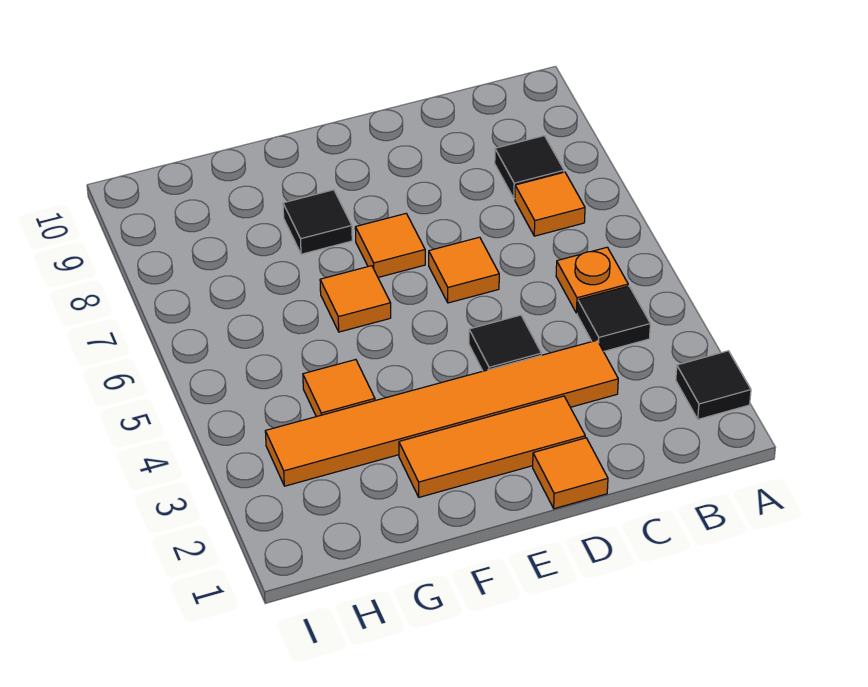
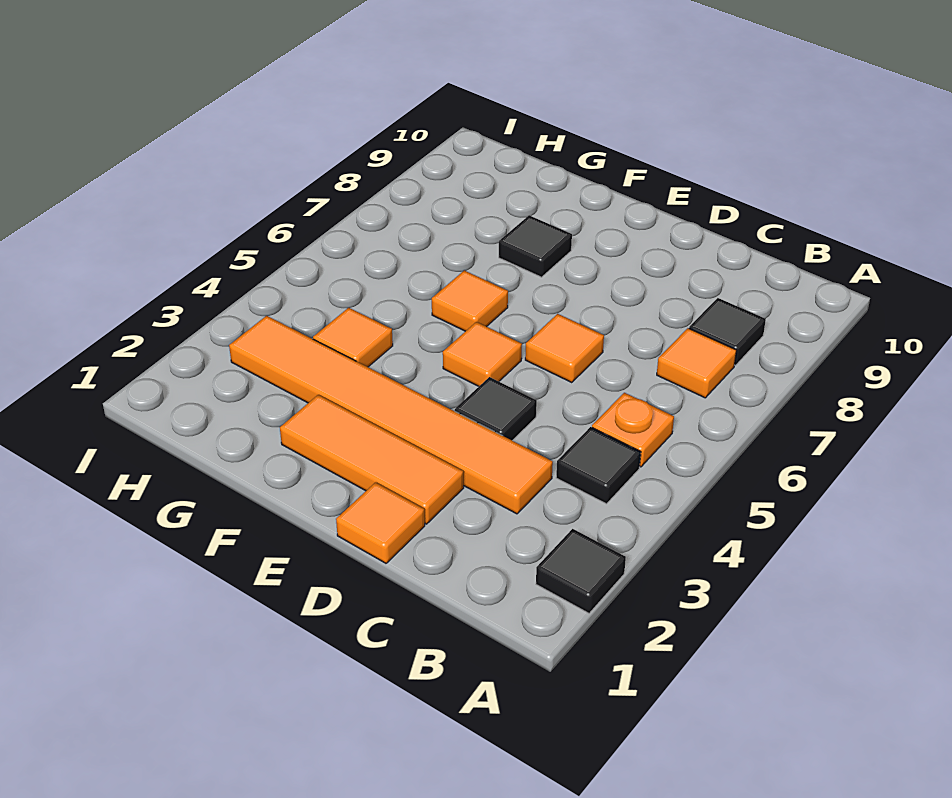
orange tile E7 level 1 -> orange tile E5 level 1

